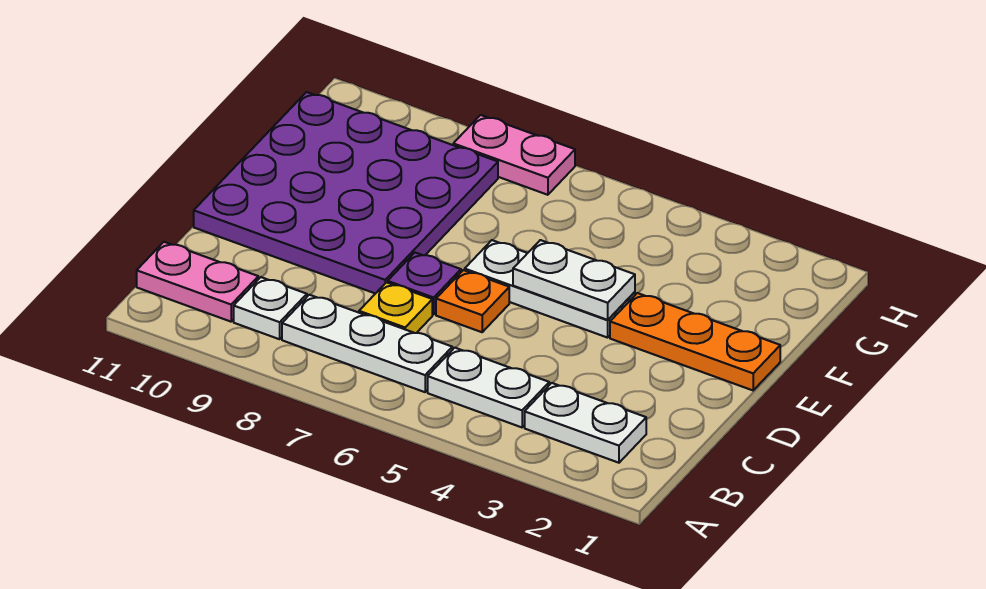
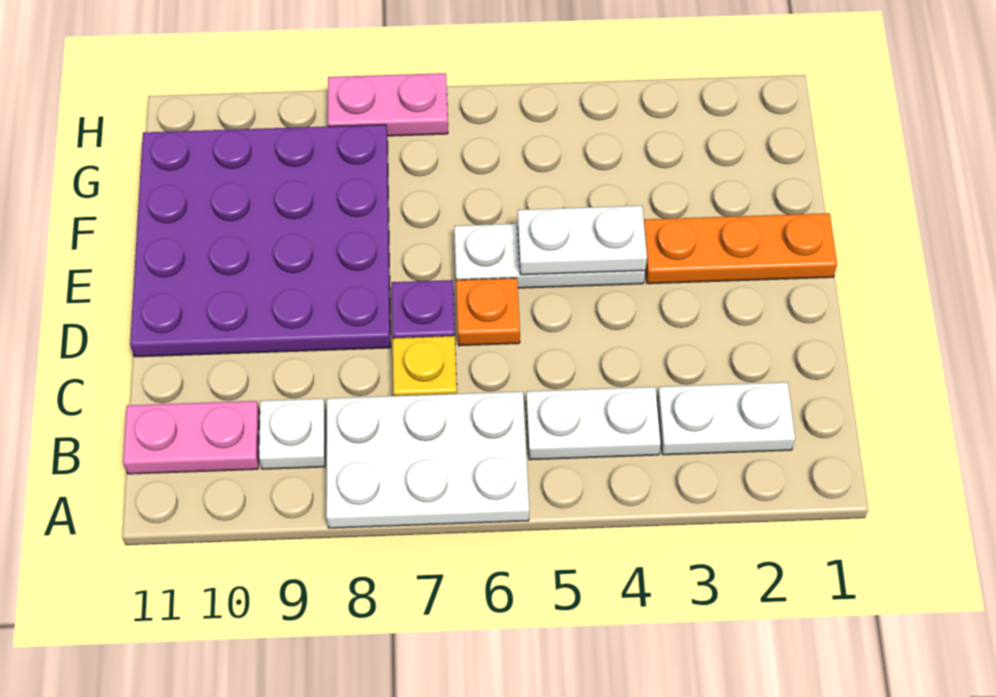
white plate B6:B8 level 1 -> white plate A6:B8 level 1

